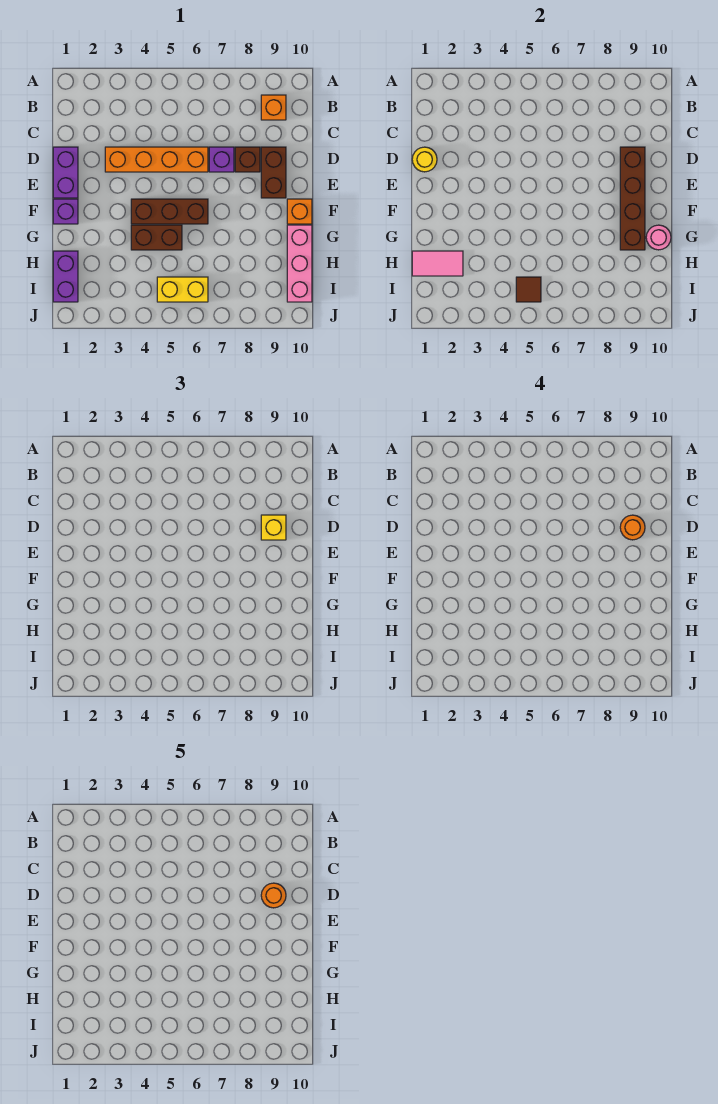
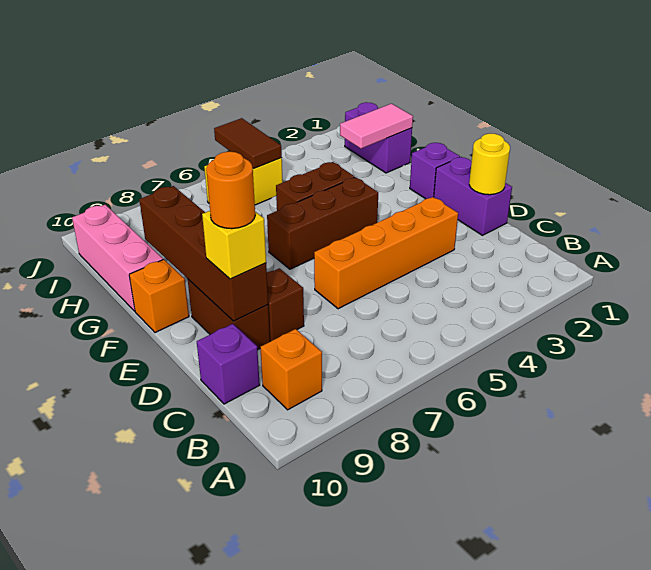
purple brick D7 level 1 -> purple brick C10 level 1
orange round brick D9 level 5 -> none
pink round brick G10 level 2 -> none
brown tile I5 level 2 -> brown tile I5:J5 level 2

